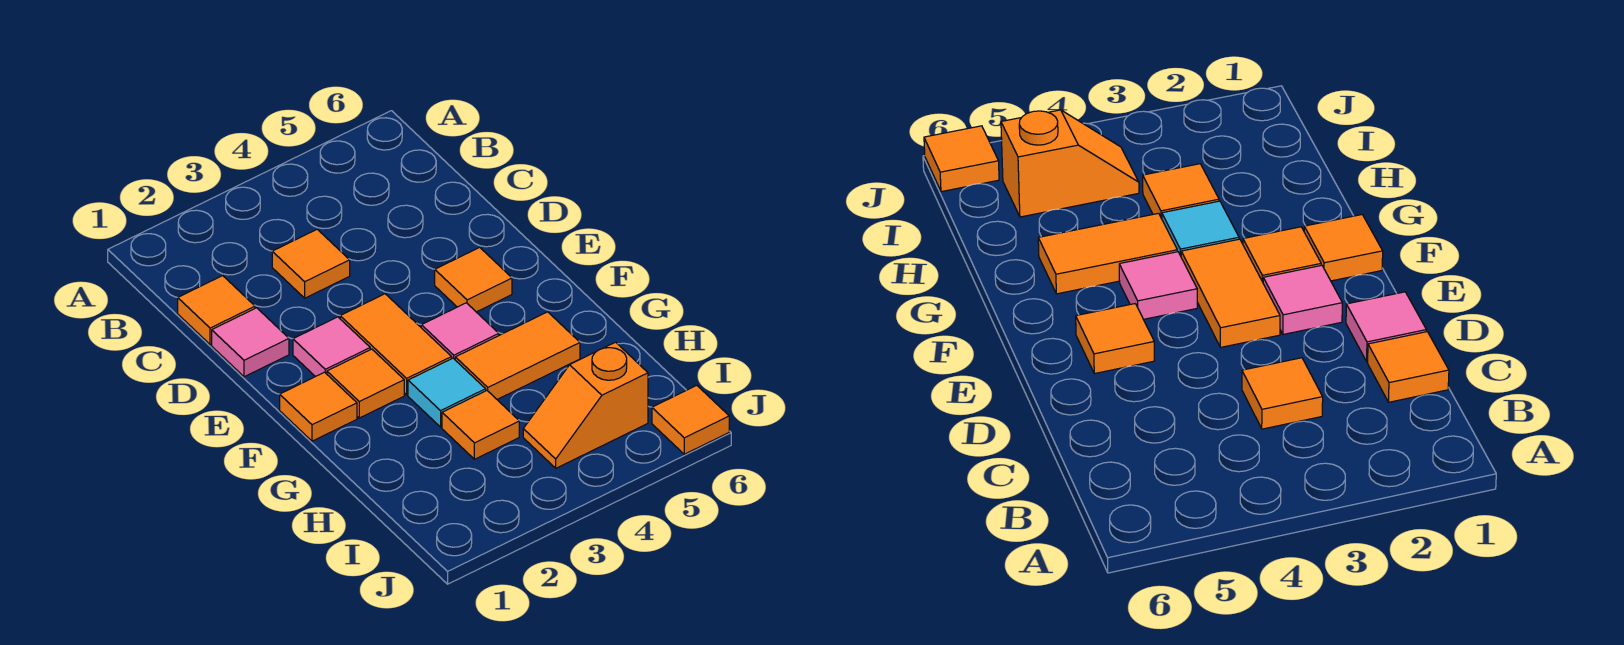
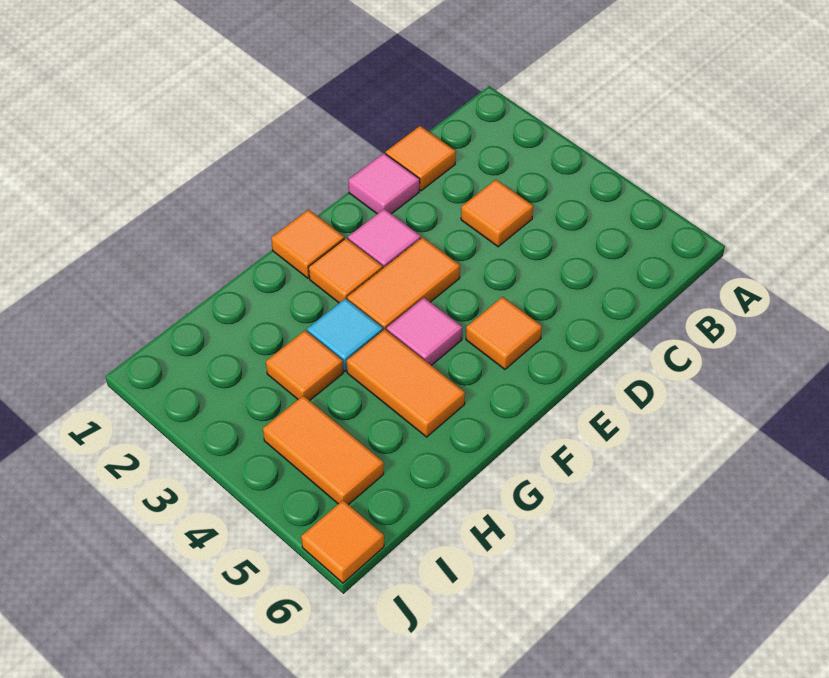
orange slope I4:I5 level 1 top 5 -> orange tile I4:I5 level 1

